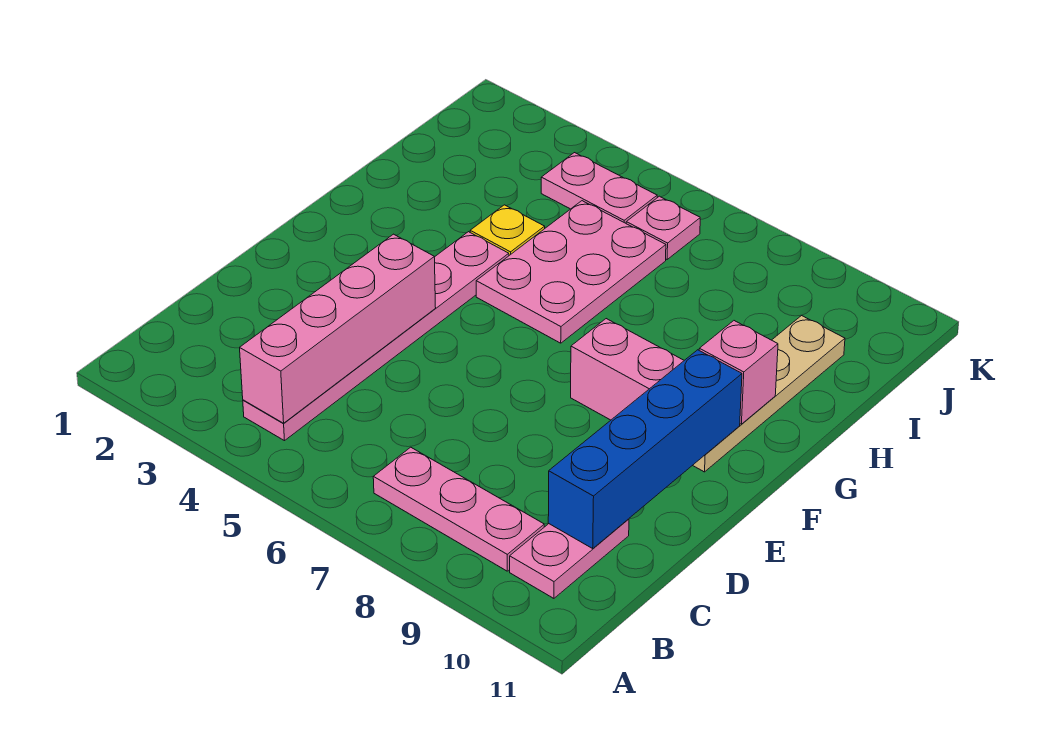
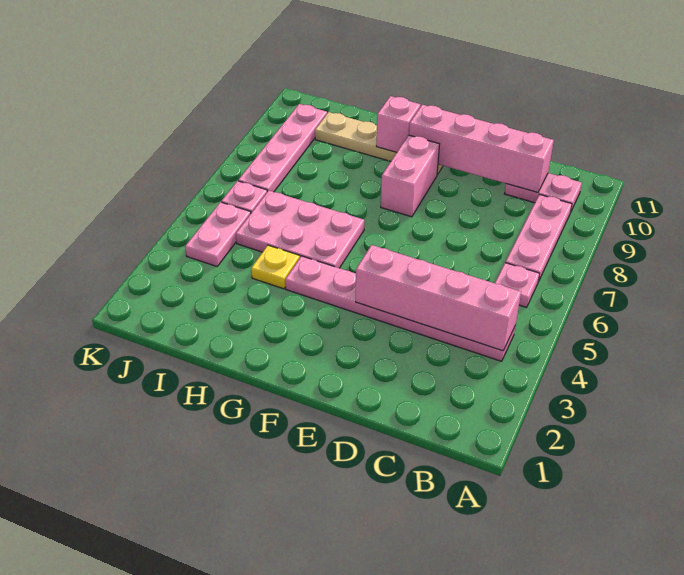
none -> pink plate B6 level 1
blue brick C10:F10 level 2 -> pink brick C10:F10 level 2
none -> pink plate J7:J10 level 1

